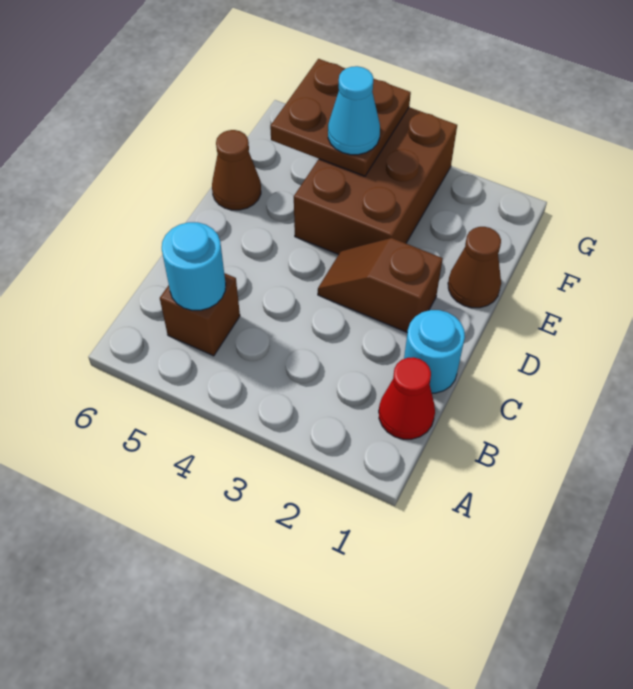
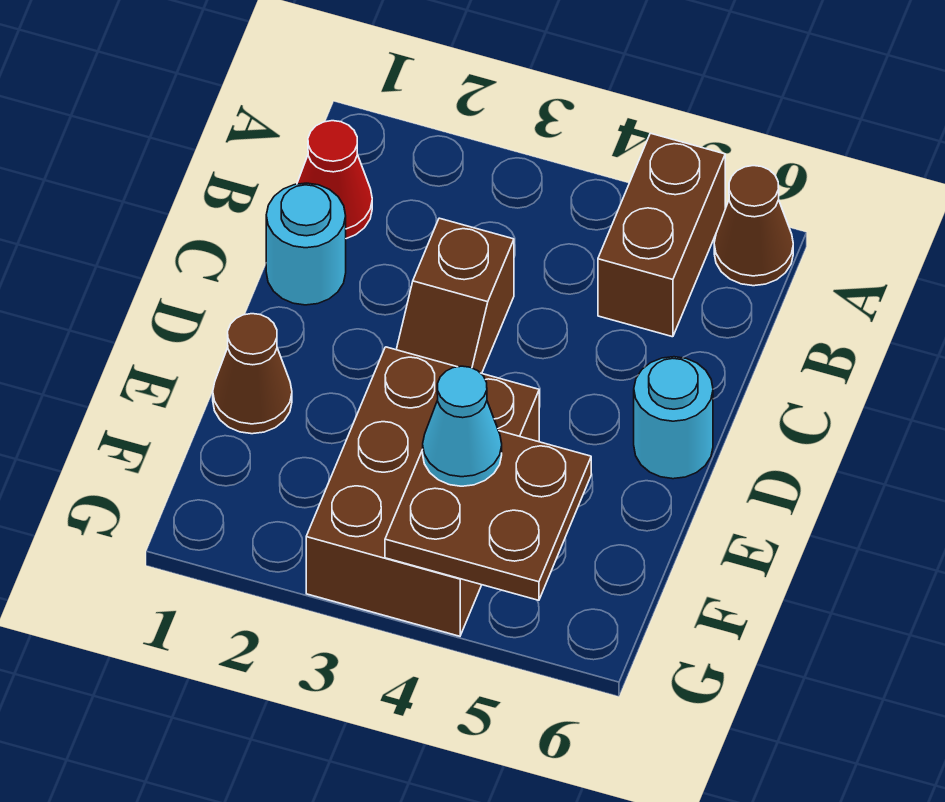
brown brick B5 level 1 -> brown brick A5:B5 level 1
cyan round brick B5 level 2 -> cyan round brick D6 level 1
brown slope D2:D3 level 1 top 2 -> brown slope C3:D3 level 1 top C
brown cone E6 level 1 -> brown cone A6 level 1

